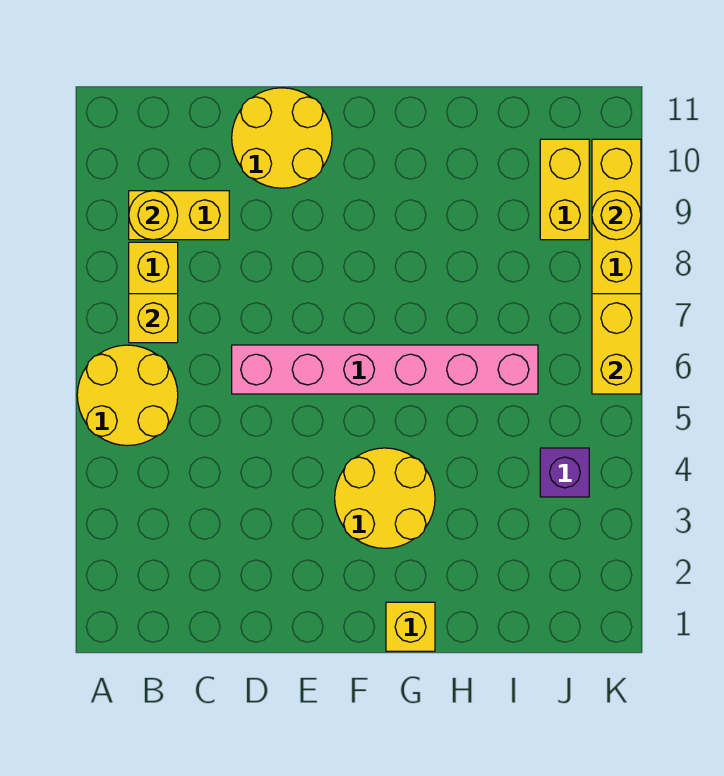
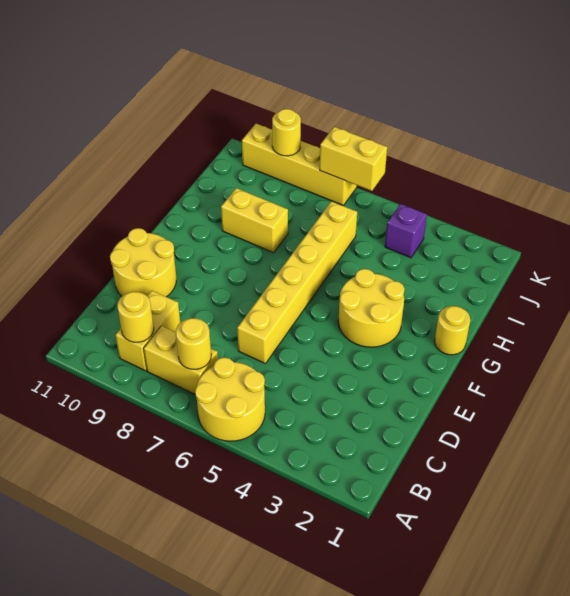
yellow brick B7 level 2 -> yellow round brick B7 level 2
pink brick D6:I6 level 1 -> yellow brick D6:I6 level 1
yellow brick G1 level 1 -> yellow round brick G1 level 1
yellow brick J9:J10 level 1 -> yellow brick H8:H9 level 1

